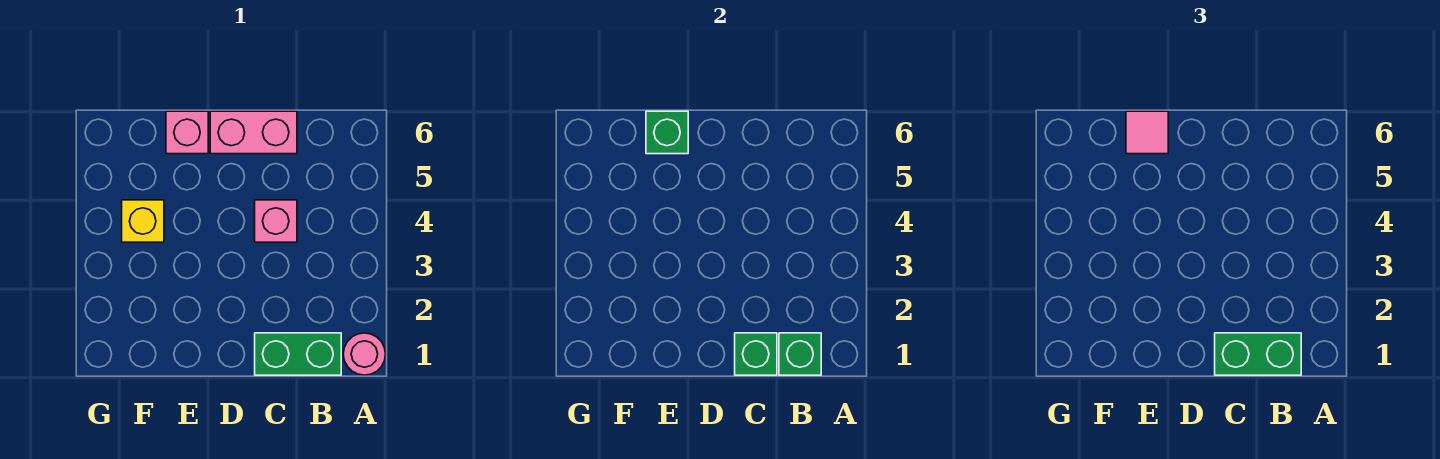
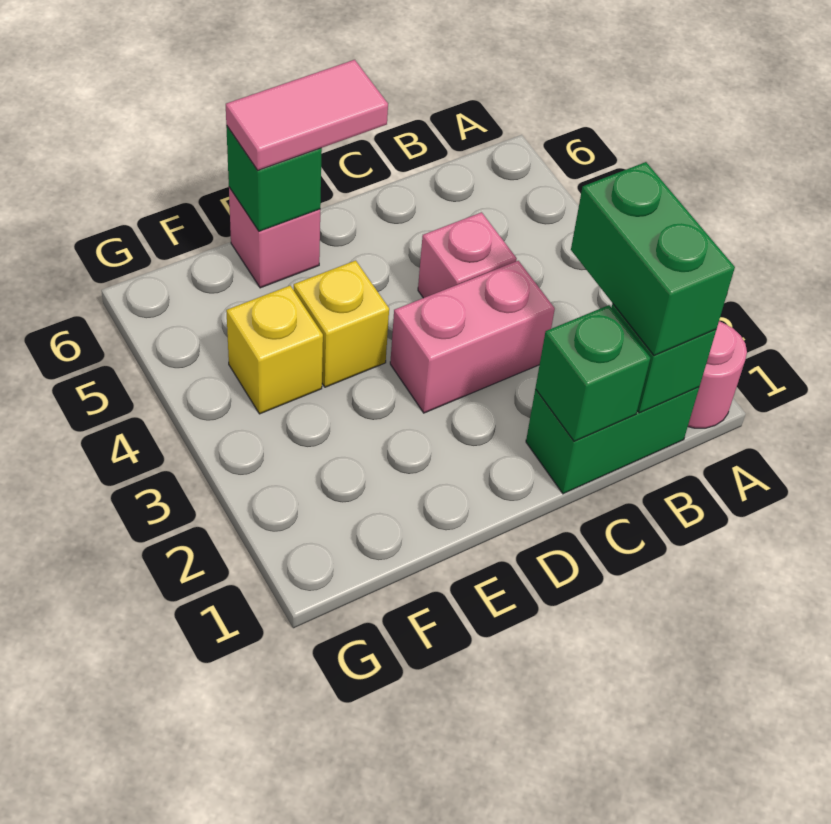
green brick B1:C1 level 3 -> green brick B1:B2 level 3
pink brick C6:D6 level 1 -> pink brick C3:D3 level 1
none -> yellow brick E4 level 1
pink tile E6 level 3 -> pink tile D6:E6 level 3

